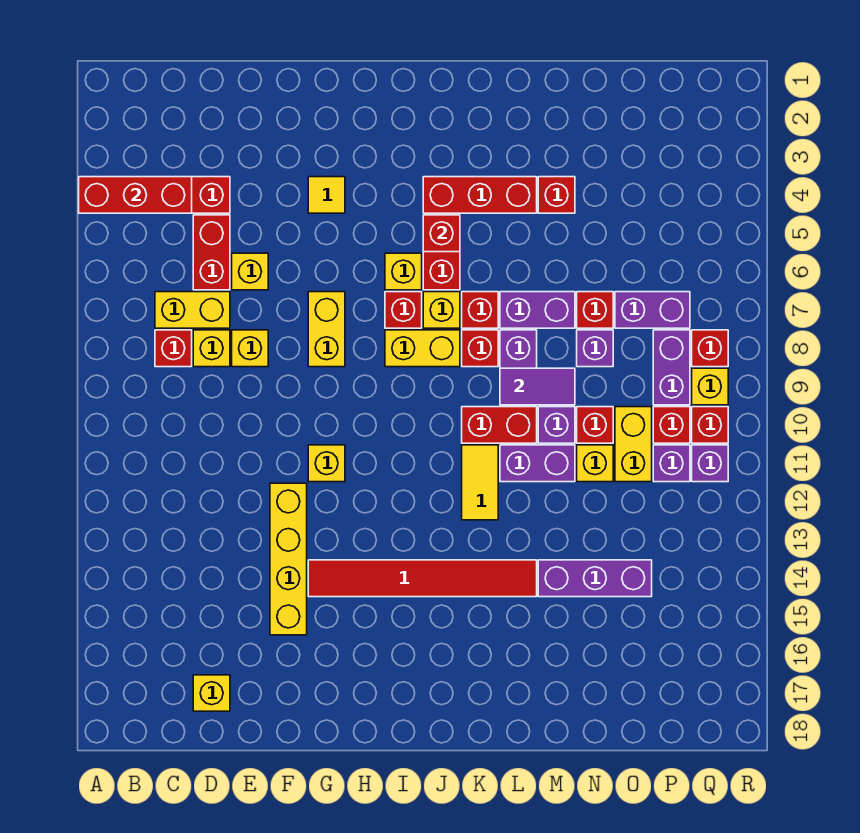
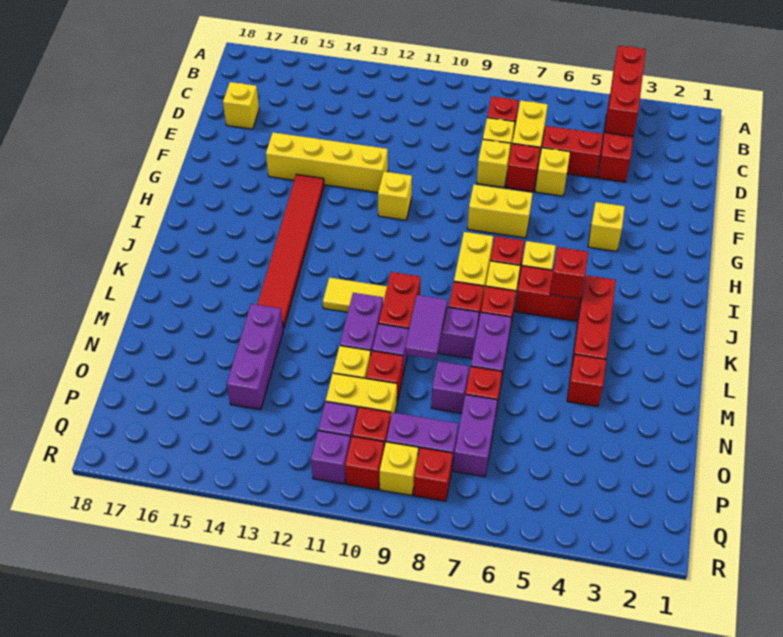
none -> red brick E7 level 1
yellow tile G4 level 1 -> yellow brick G4 level 1

